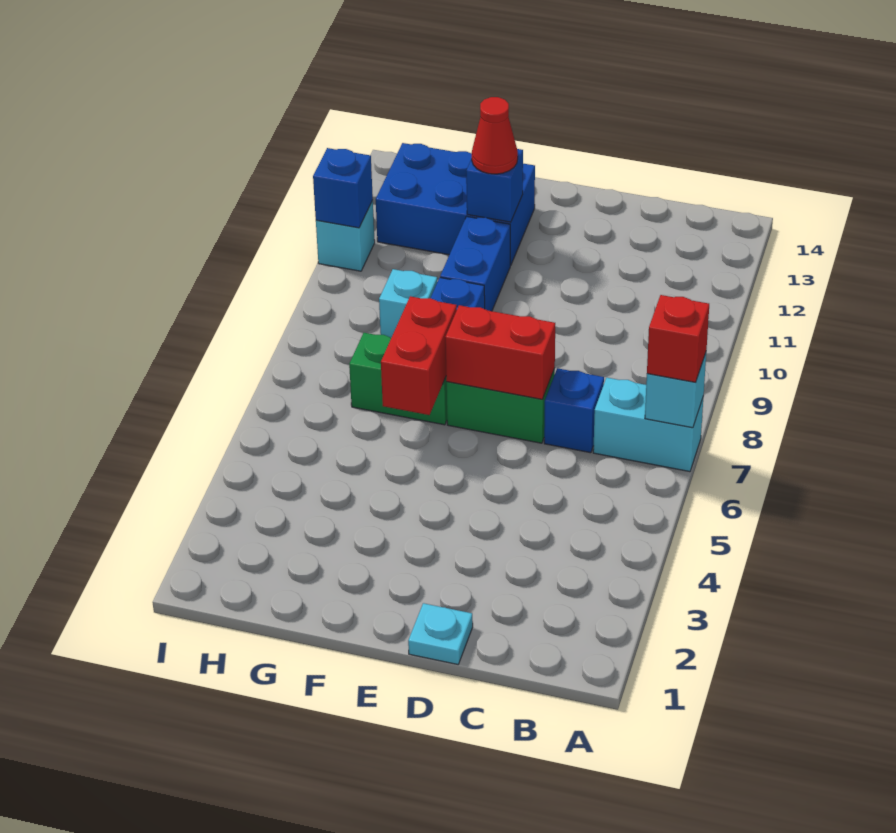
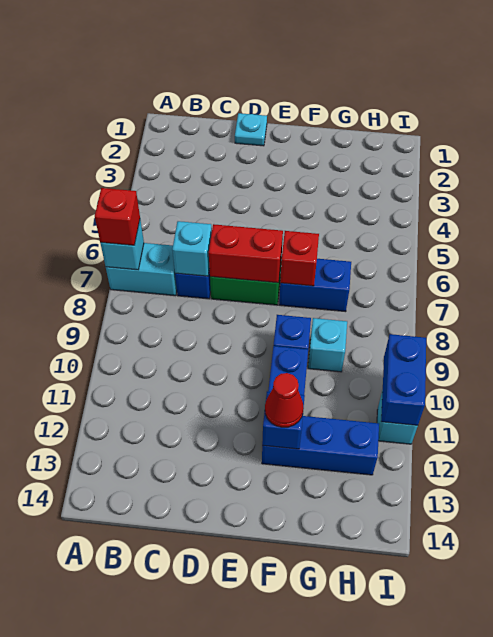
none -> cyan brick C7 level 2
red brick F6:F7 level 2 -> red brick F7 level 2
green brick F7:G7 level 1 -> blue brick F7:G7 level 1
blue brick F12:H13 level 1 -> blue brick F12:H12 level 1
blue brick I11 level 2 -> blue brick I10:I11 level 2

